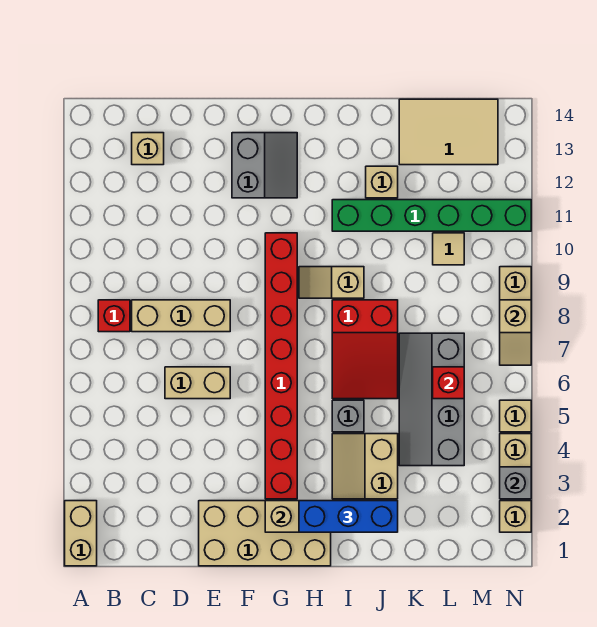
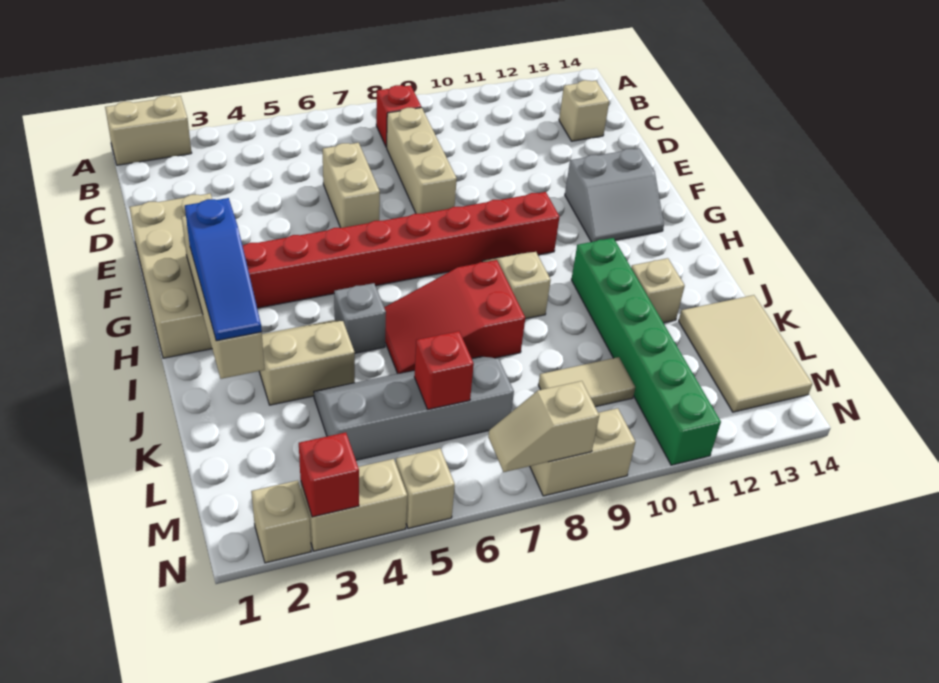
blue brick H2:J2 level 3 -> blue slope H2:J2 level 3 top H
tan tile L10 level 1 -> tan tile L9:L10 level 1
grey brick N3 level 2 -> red brick N3 level 2

